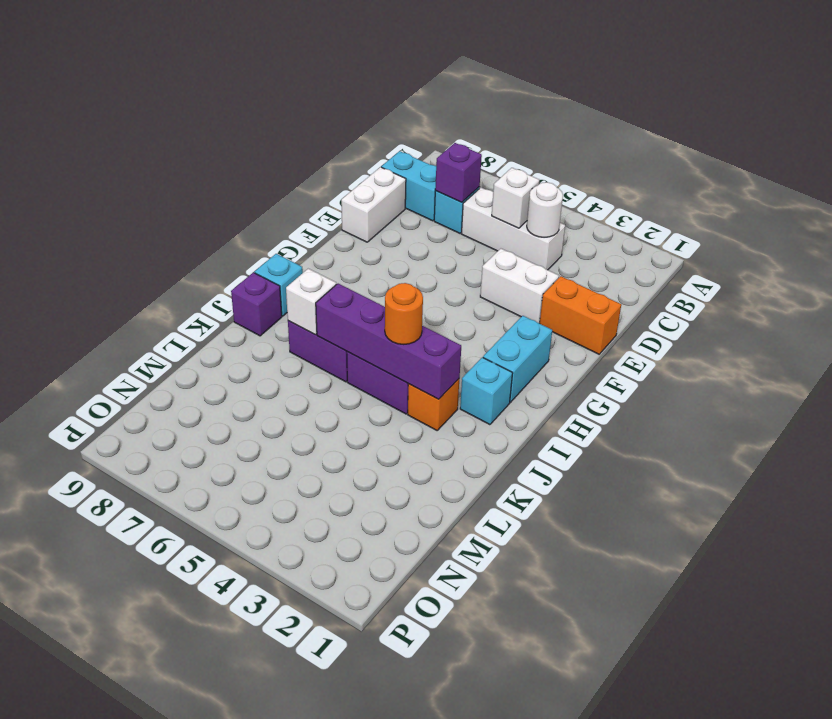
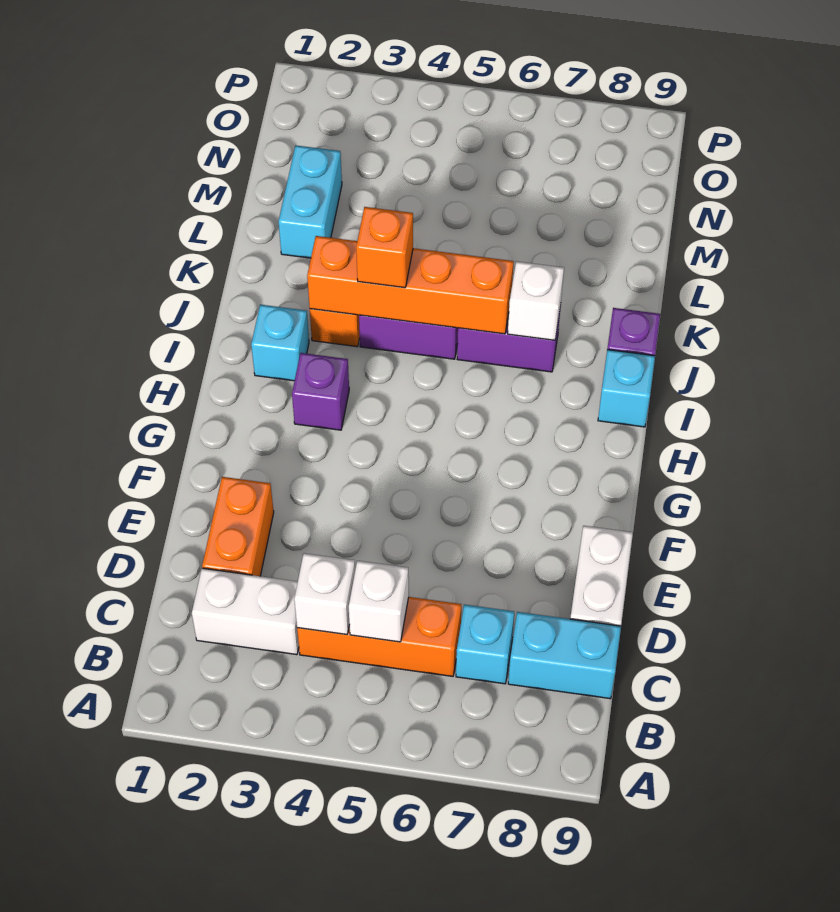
white brick C4:C6 level 1 -> orange brick C4:C6 level 1
white round brick C4 level 2 -> white brick C4 level 2
purple brick C7 level 2 -> purple brick H3 level 1
orange brick E1:E2 level 1 -> orange brick D2:E2 level 1
white brick E3:E4 level 1 -> white brick C2:C3 level 1
cyan brick G2:H2 level 1 -> cyan brick L2:M2 level 1
purple brick J3:J6 level 2 -> orange brick J3:J6 level 2
orange round brick J4 level 3 -> orange brick J4 level 3

